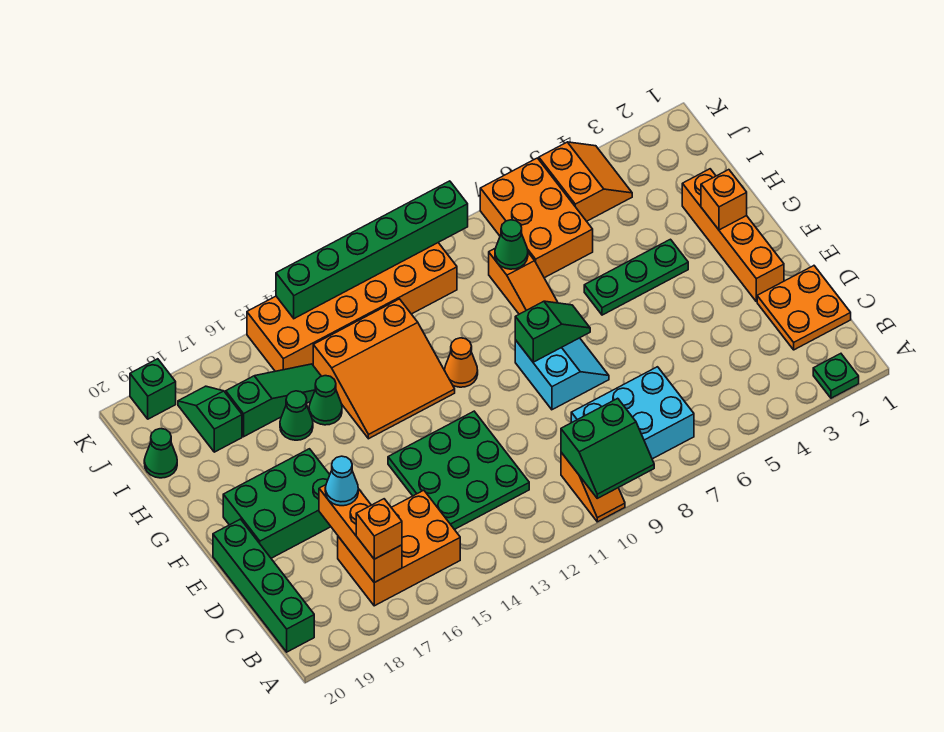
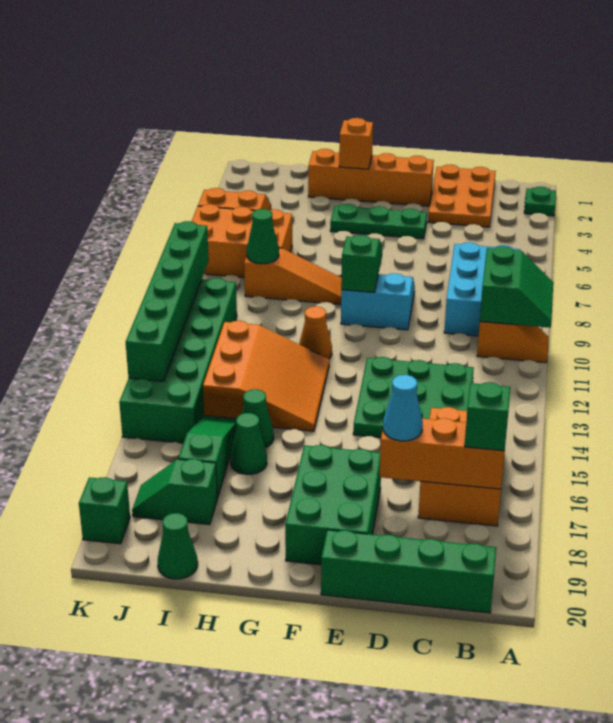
orange brick B17 level 3 -> green brick B17 level 3
orange plate C1:D2 level 1 -> orange plate C1:D3 level 1
green plate G4:G6 level 1 -> green plate E4:G4 level 1
orange brick J10:K15 level 1 -> green brick J10:K15 level 1

